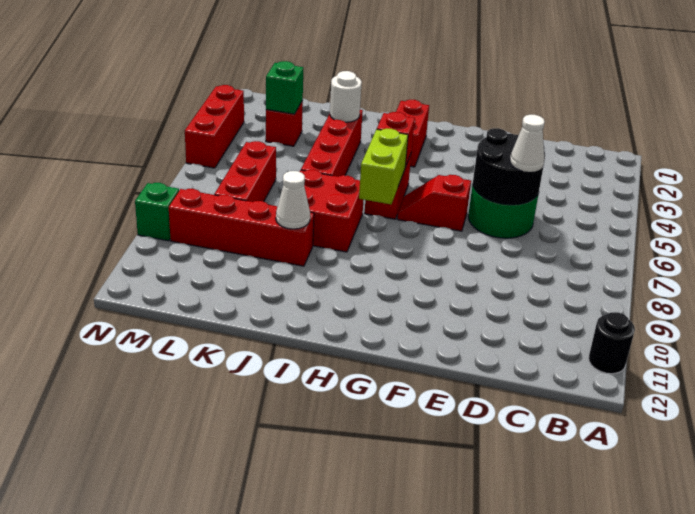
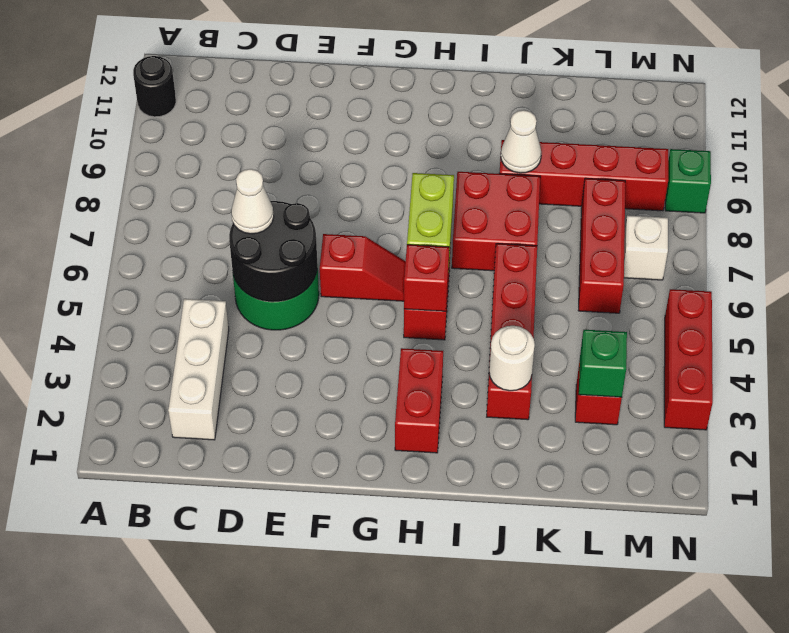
none -> white brick C2:C4 level 1
none -> white brick M7 level 1

